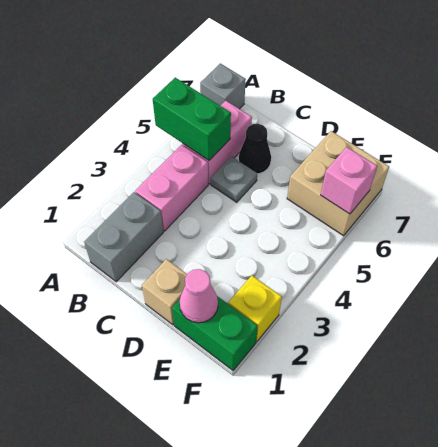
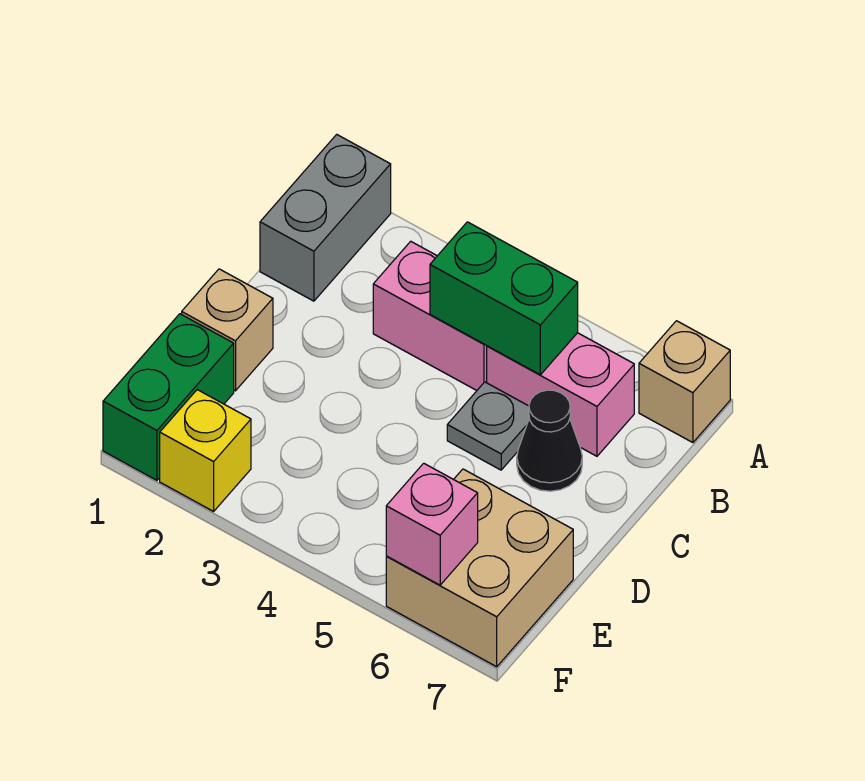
green brick A5:B5 level 2 -> green brick B4:B5 level 2
grey brick A7 level 1 -> tan brick A7 level 1
grey brick B1:B2 level 1 -> grey brick A1:B1 level 1
pink cone E1 level 2 -> none

